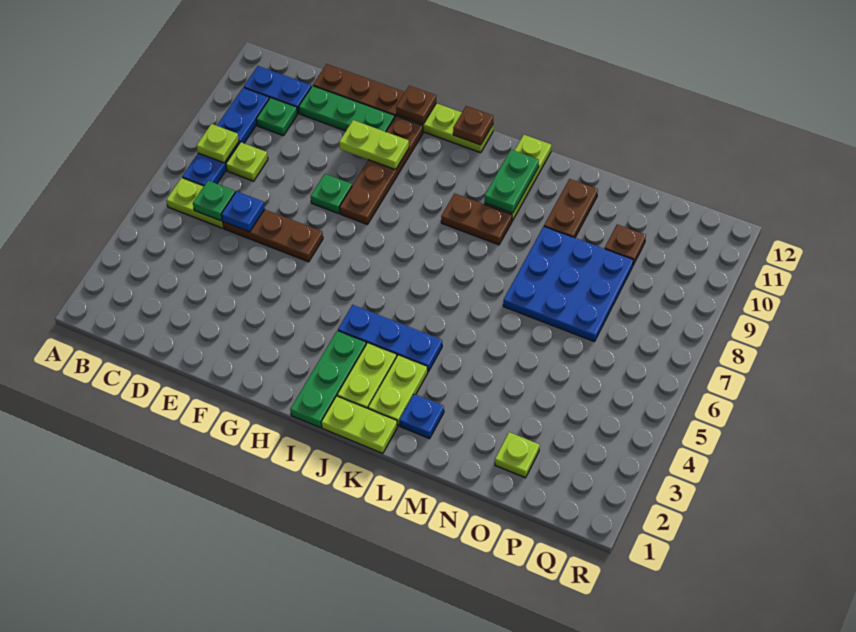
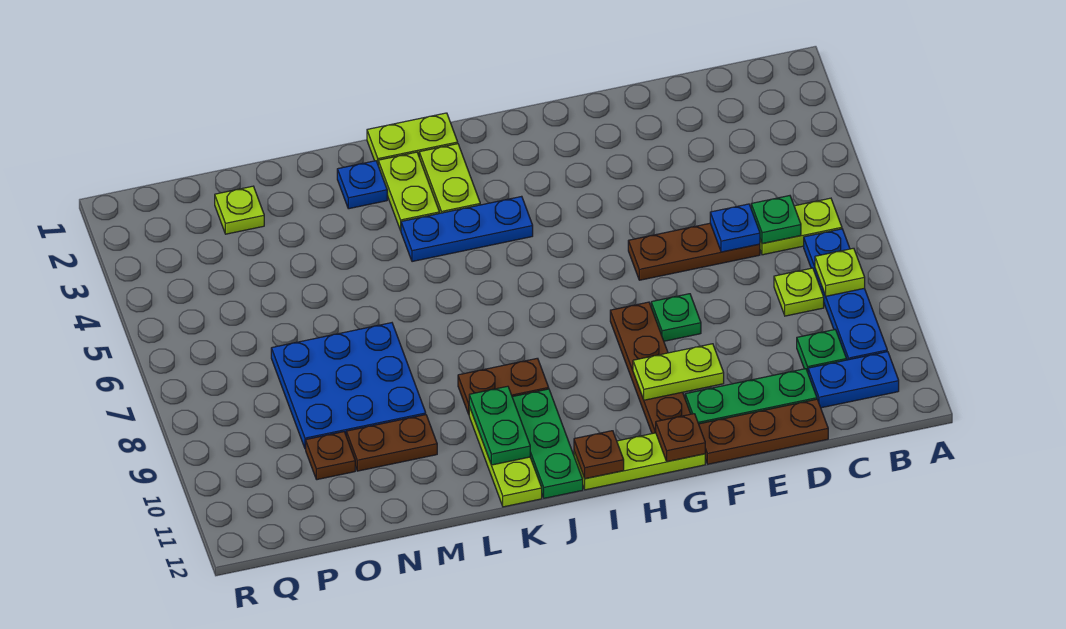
green plate I1:I3 level 1 -> green plate J10:J12 level 1
brown plate M10:M11 level 1 -> brown plate M10:N10 level 1

